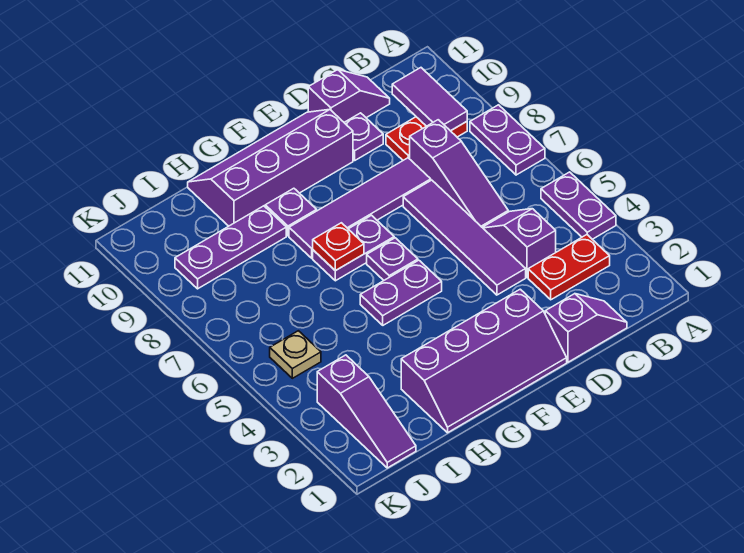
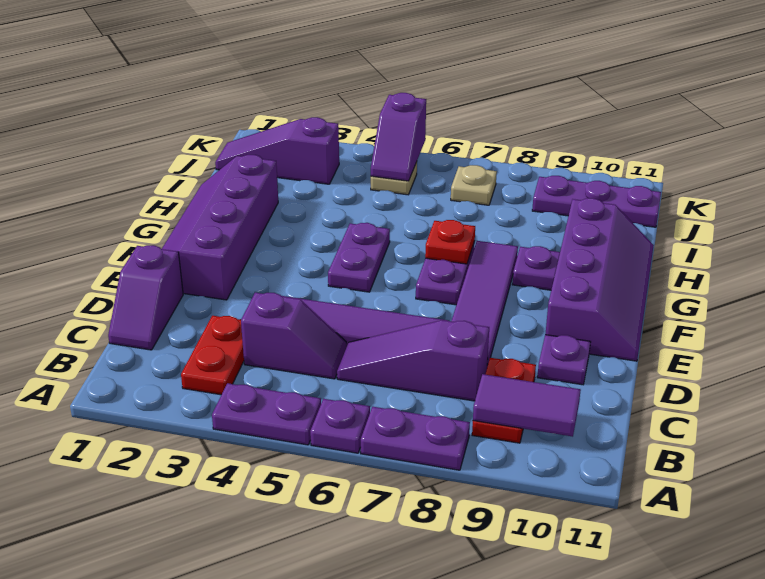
purple slope C11:D11 level 1 top D -> purple slope J5:K5 level 2 top K
purple plate F6 level 1 -> purple plate A6 level 1
purple plate H9:J9 level 1 -> purple plate J9:J11 level 1
none -> tan plate J7 level 1

